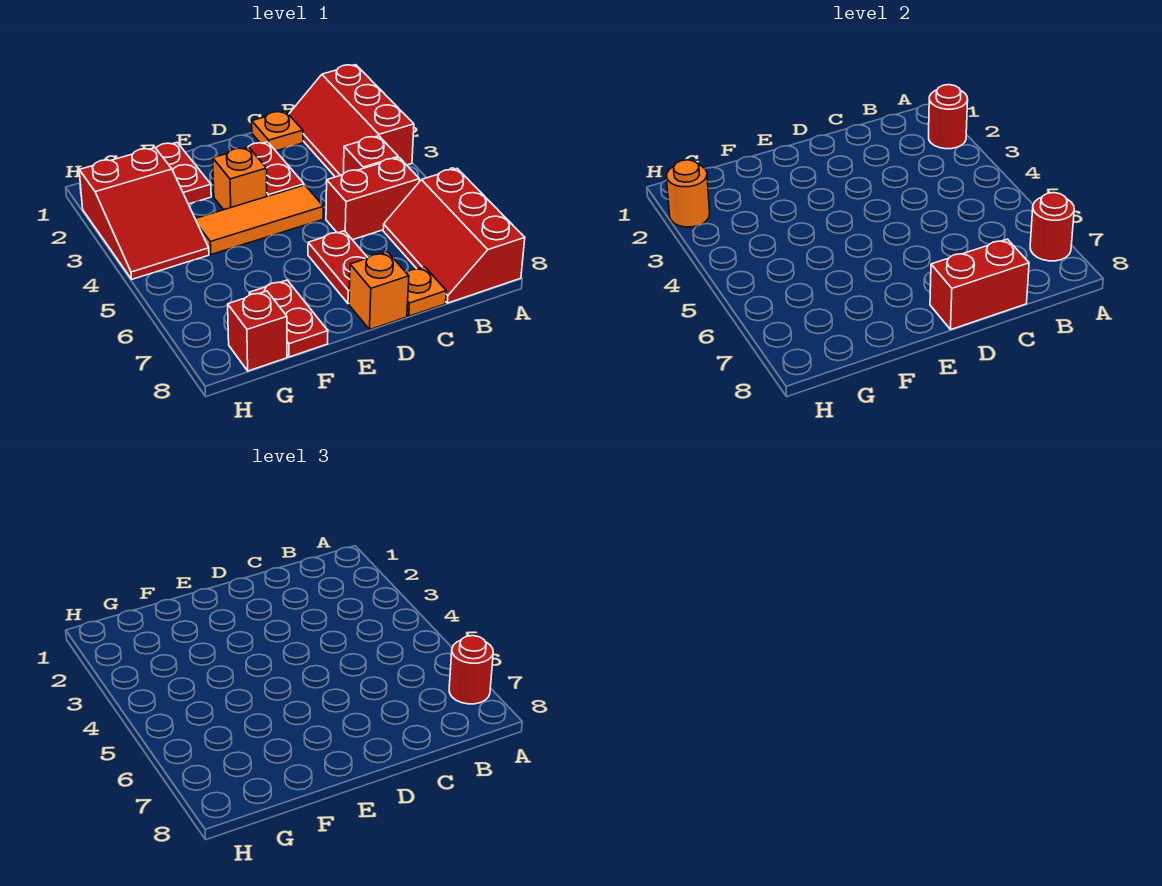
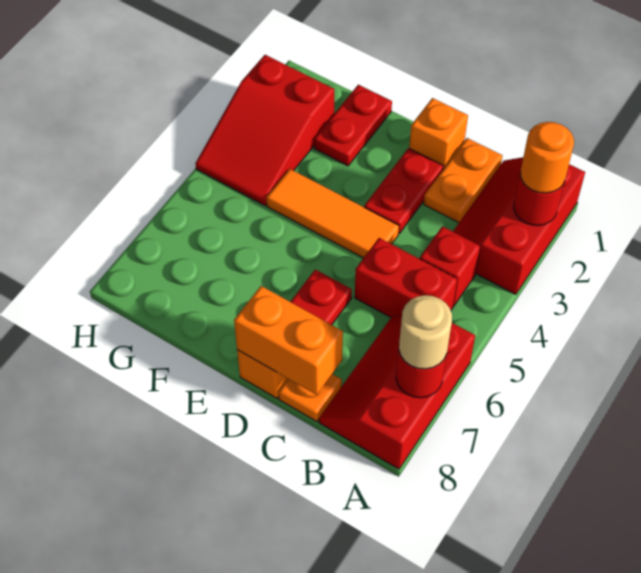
red round brick A7 level 3 -> tan round brick A7 level 3
orange plate C1 level 1 -> orange plate C1:C2 level 1
red brick C8:D8 level 2 -> orange brick C8:D8 level 2
orange brick E3 level 1 -> orange brick D1 level 1
red plate F7:F8 level 1 -> none
red brick G8 level 1 -> none
orange round brick H2 level 2 -> orange round brick A2 level 3

